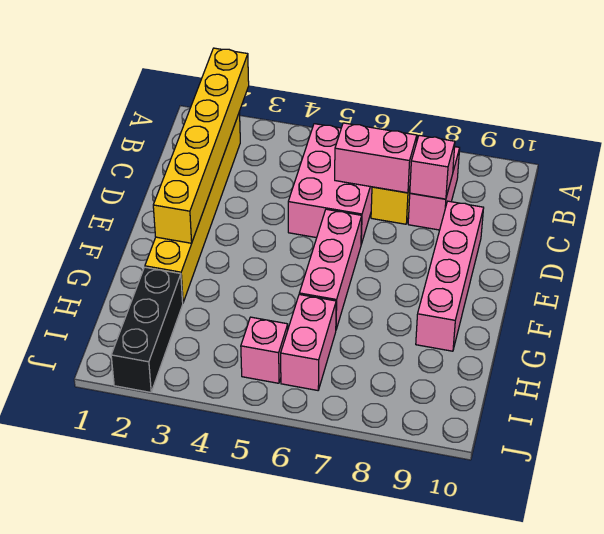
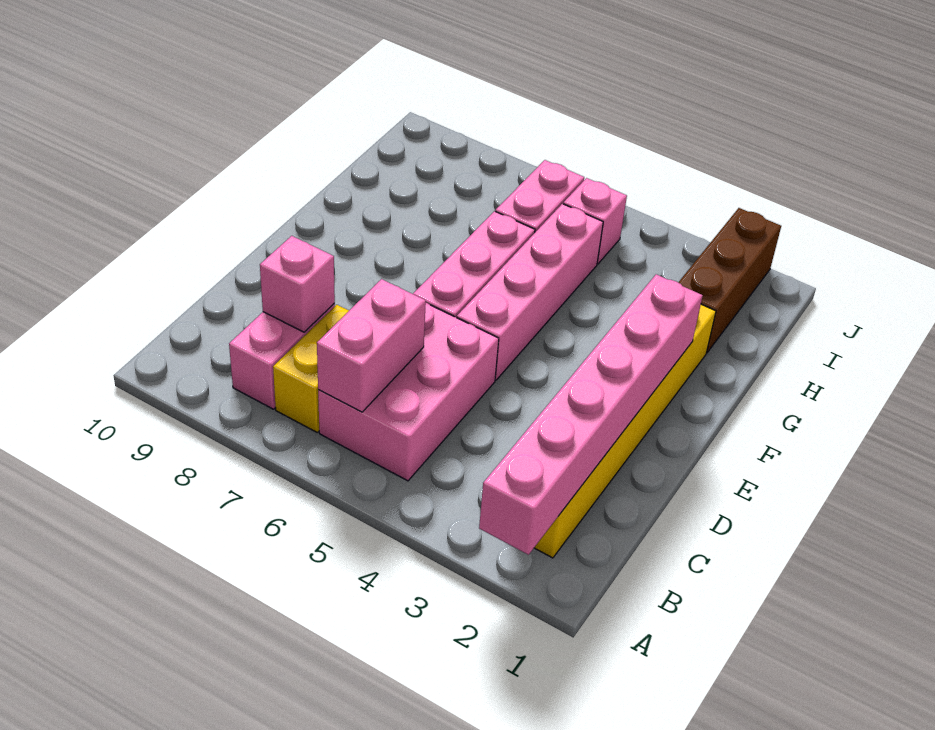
yellow brick A2:F2 level 2 -> pink brick A2:F2 level 2
pink brick C6:C7 level 2 -> pink brick B6:C6 level 2
pink brick D9:G9 level 1 -> pink brick E5:H5 level 1
black brick H2:J2 level 1 -> brown brick H2:J2 level 1

